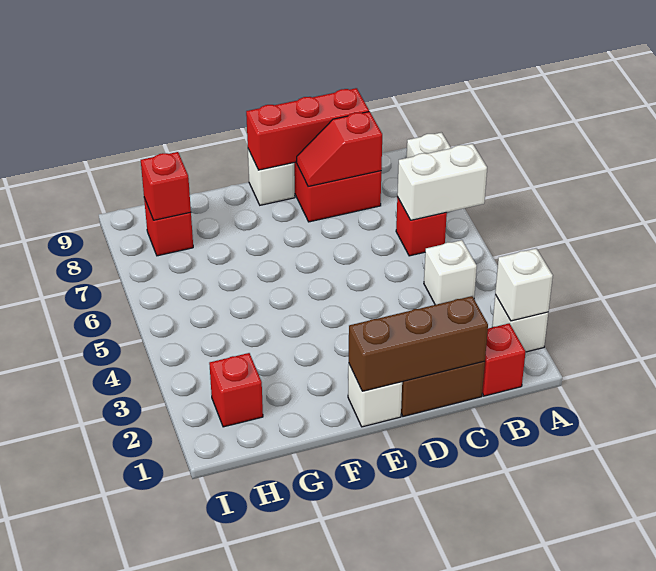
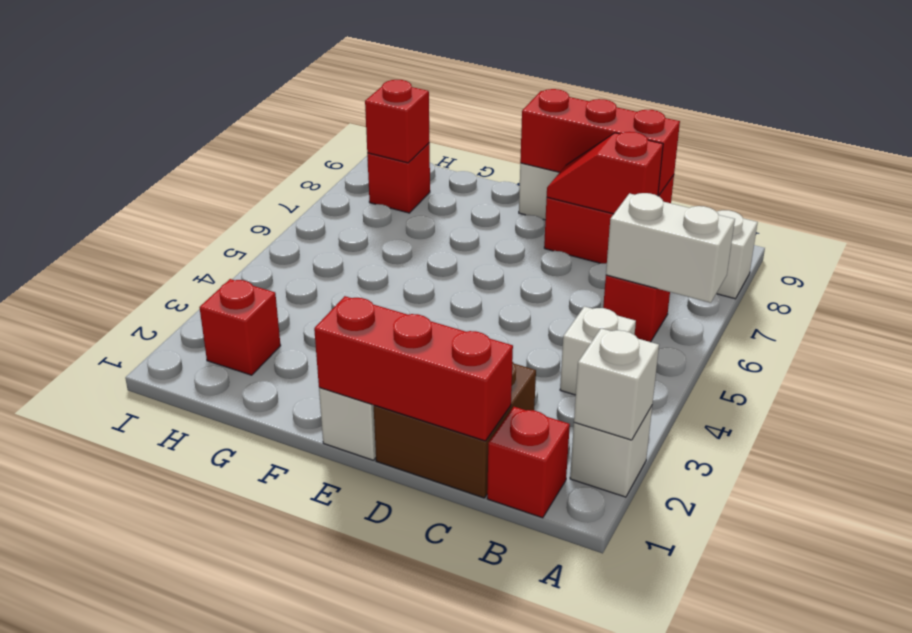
brown brick C1:E1 level 2 -> red brick C1:E1 level 2

